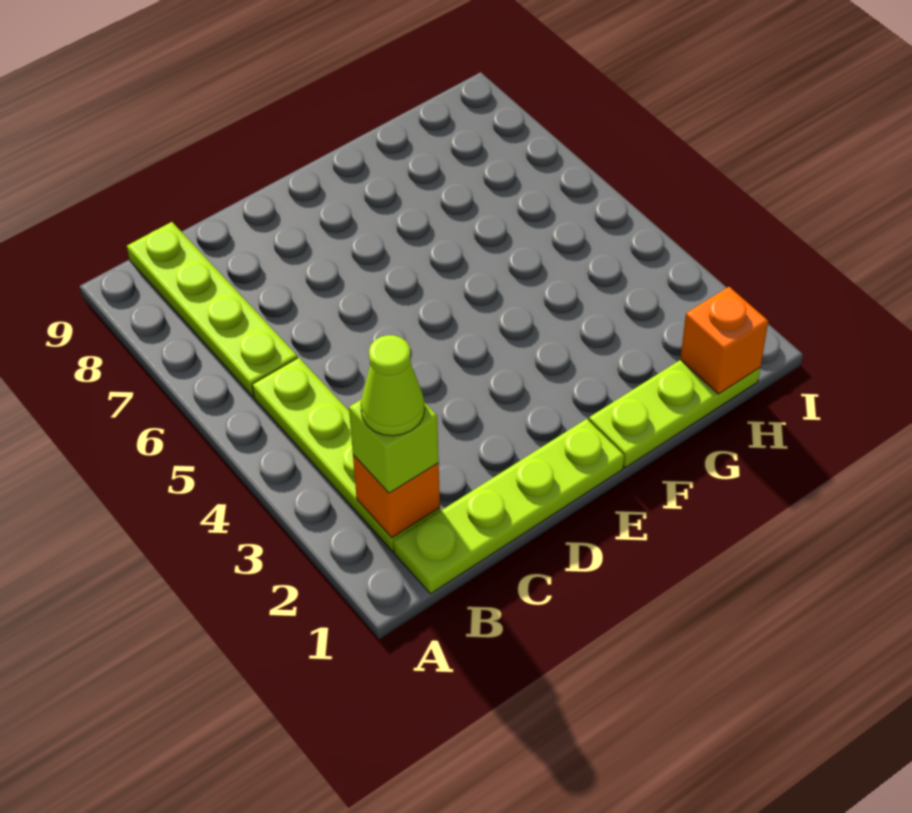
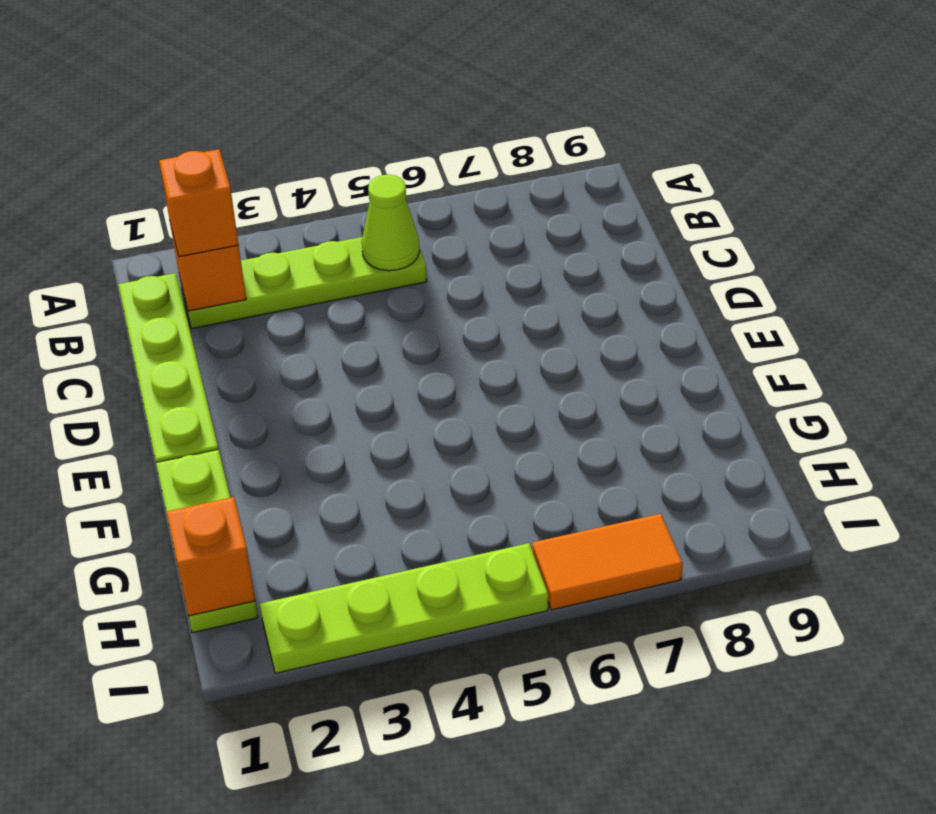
lime brick B2 level 3 -> orange brick B2 level 3
lime cone B2 level 4 -> lime cone B5 level 2
lime plate B6:B9 level 1 -> lime plate I2:I5 level 1
none -> orange tile I6:I7 level 1

